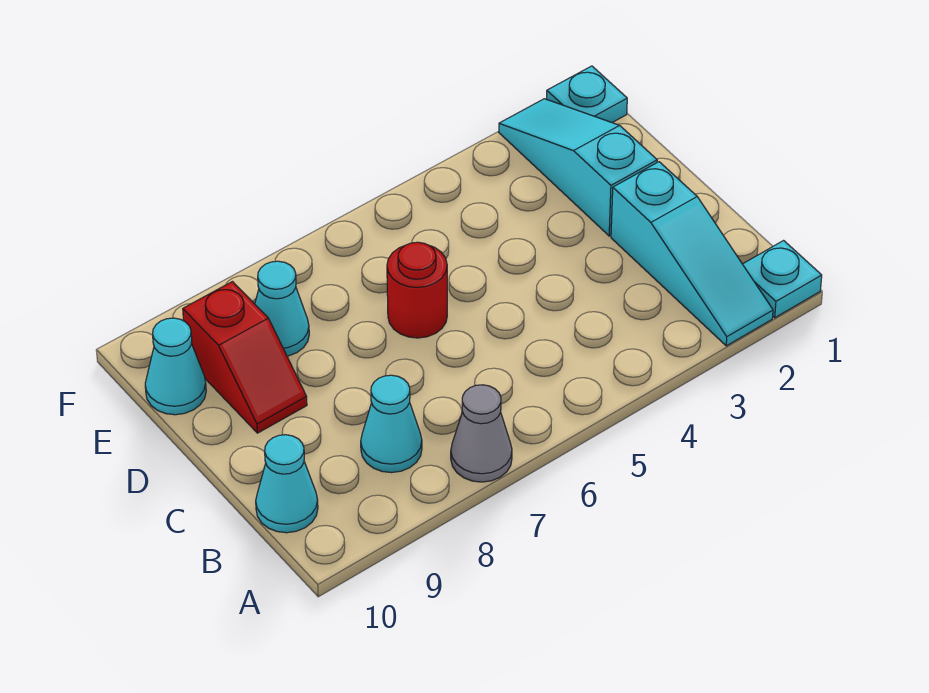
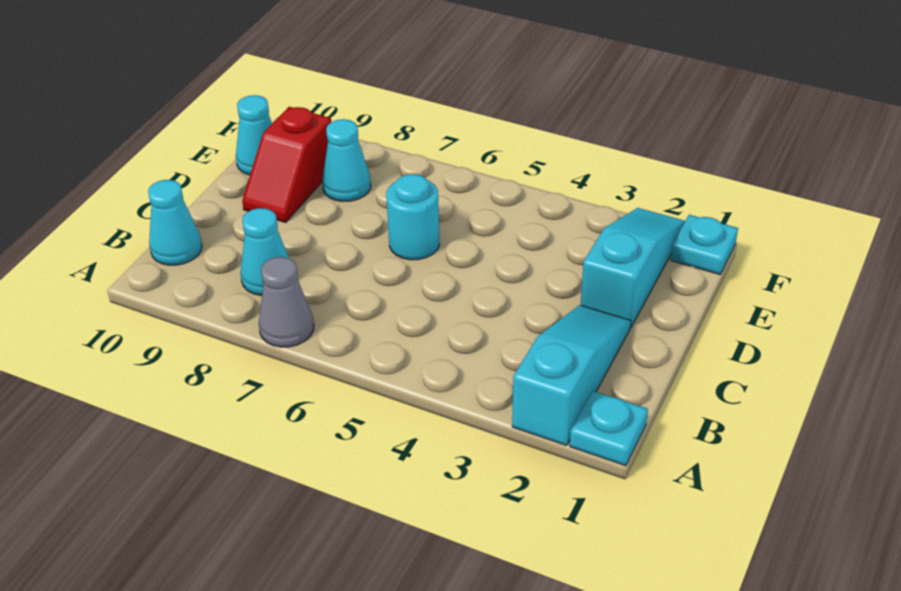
cyan slope A2:C2 level 1 top C -> cyan slope A2:C2 level 1 top A
red round brick D6 level 1 -> cyan round brick D6 level 1

